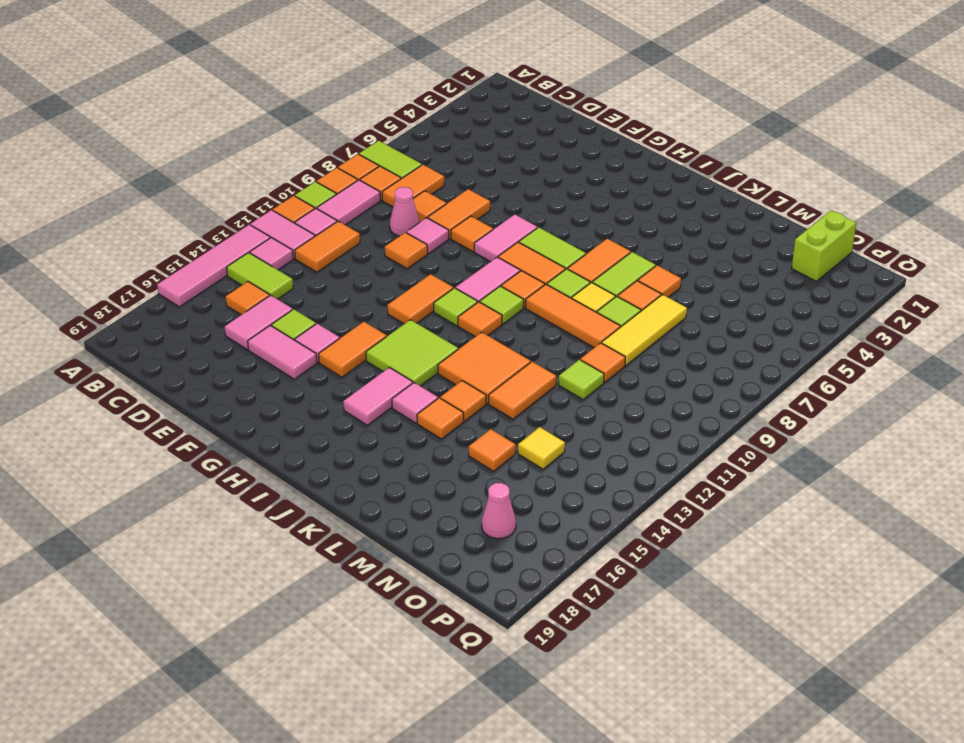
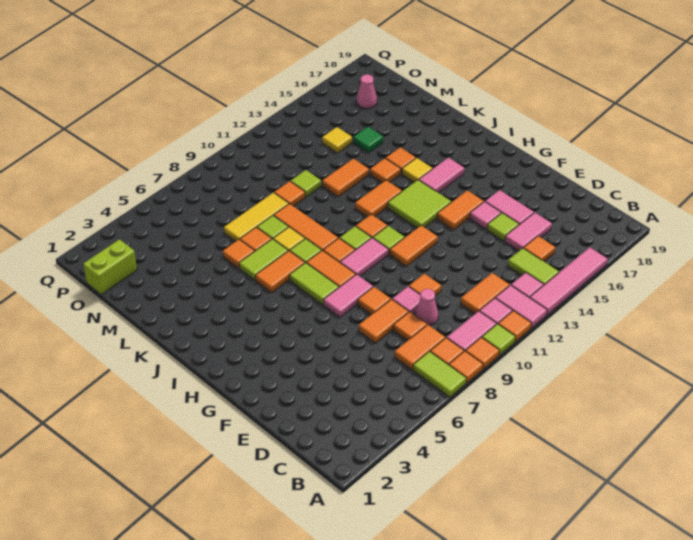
orange tile J12:K13 level 1 -> orange tile J12:J13 level 1
pink tile J15 level 1 -> yellow tile J15 level 1
orange tile M15 level 1 -> green tile M15 level 1

